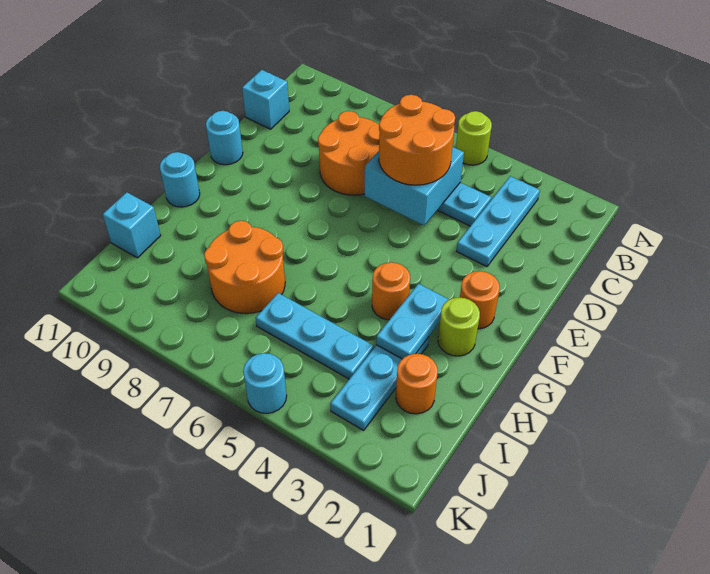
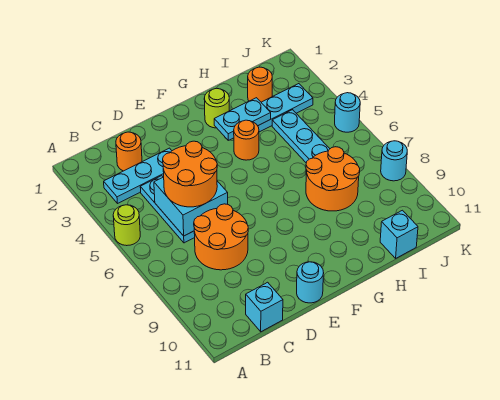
orange round brick F2 level 1 -> orange round brick C2 level 1
cyan round brick G11 level 1 -> cyan round brick K8 level 1

